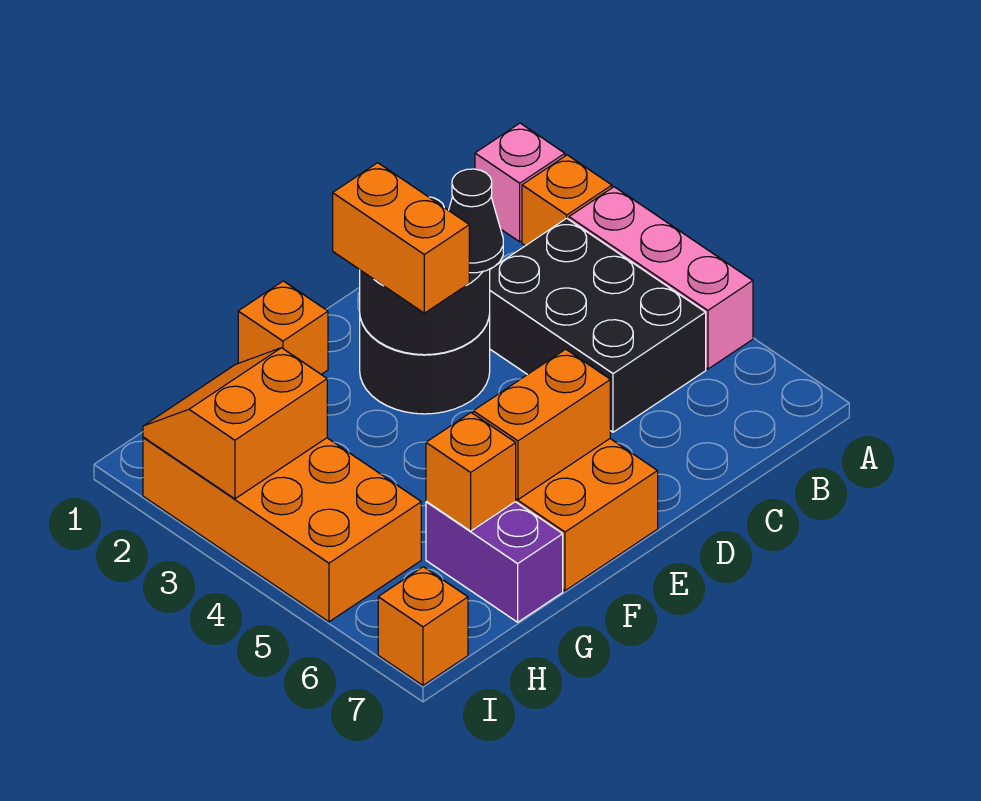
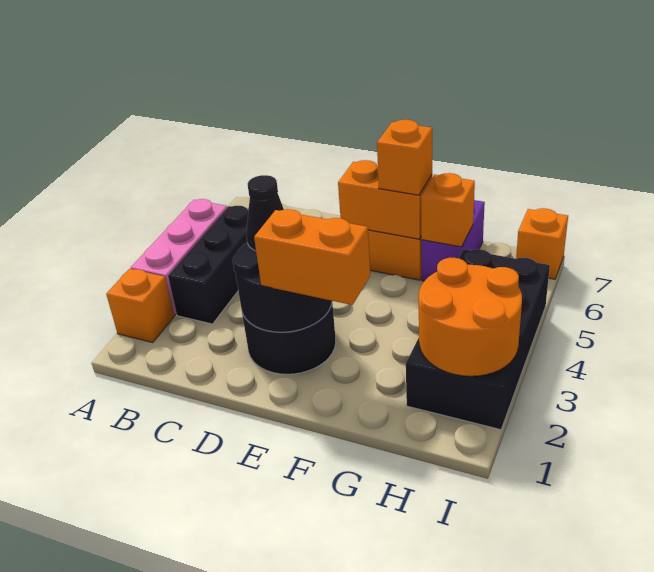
pink brick A1 level 1 -> none
black brick B3:C5 level 1 -> black brick B3:B5 level 1
orange brick E2:E3 level 3 -> orange brick E2:F2 level 3
orange brick F1 level 1 -> orange brick F6 level 3
orange brick H2:I5 level 1 -> black brick H2:I5 level 1
orange slope H2:I3 level 2 top 3 -> orange round brick H2:I3 level 2

